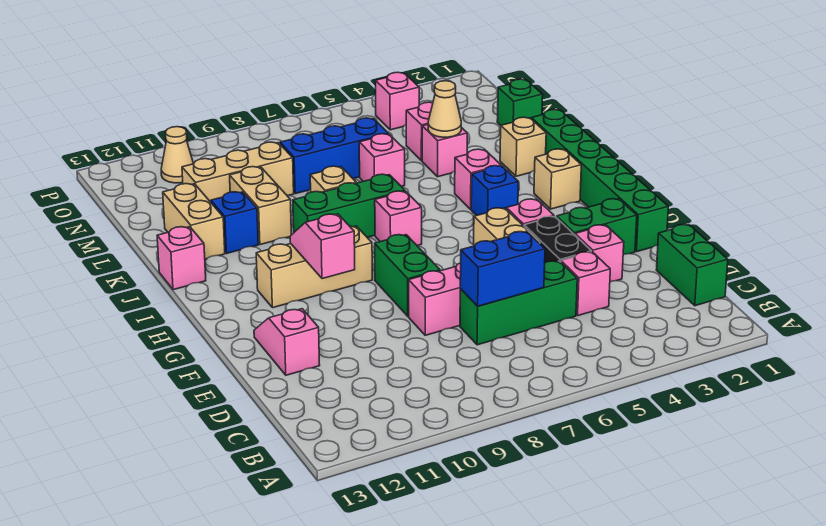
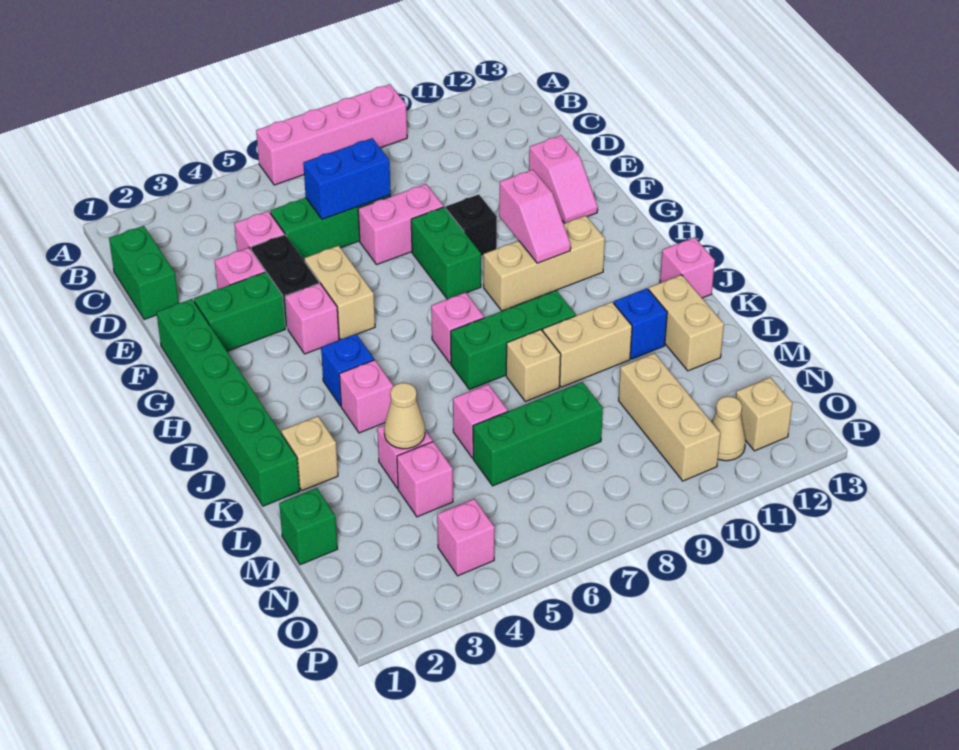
none -> pink brick A6:A9 level 1
none -> black brick F9 level 1
tan brick I2 level 1 -> tan brick O12 level 1
tan brick K10:L10 level 1 -> tan brick K9:K10 level 1
blue brick M6:M8 level 1 -> green brick M6:M8 level 1
tan brick M9:M11 level 1 -> tan brick M10:O10 level 1

